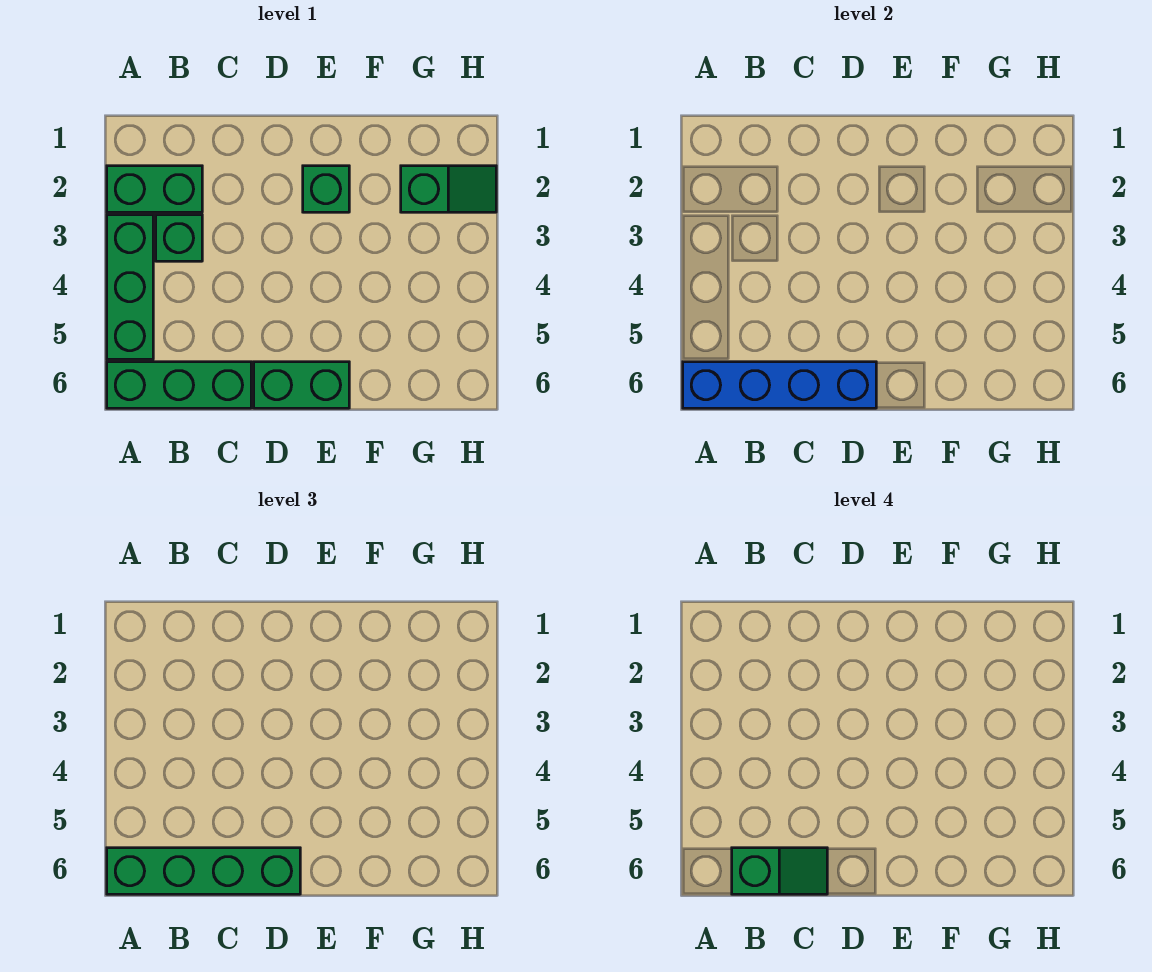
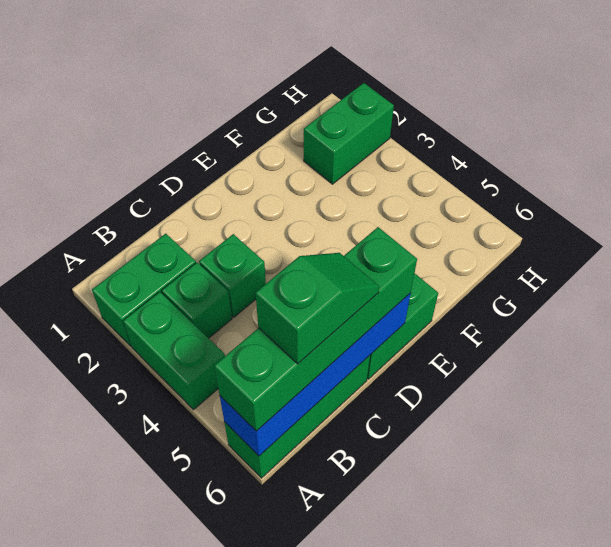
green brick A3:A5 level 1 -> green brick A3:A4 level 1
green brick E2 level 1 -> green brick C3 level 1
green slope G2:H2 level 1 top G -> green brick G2:H2 level 1

